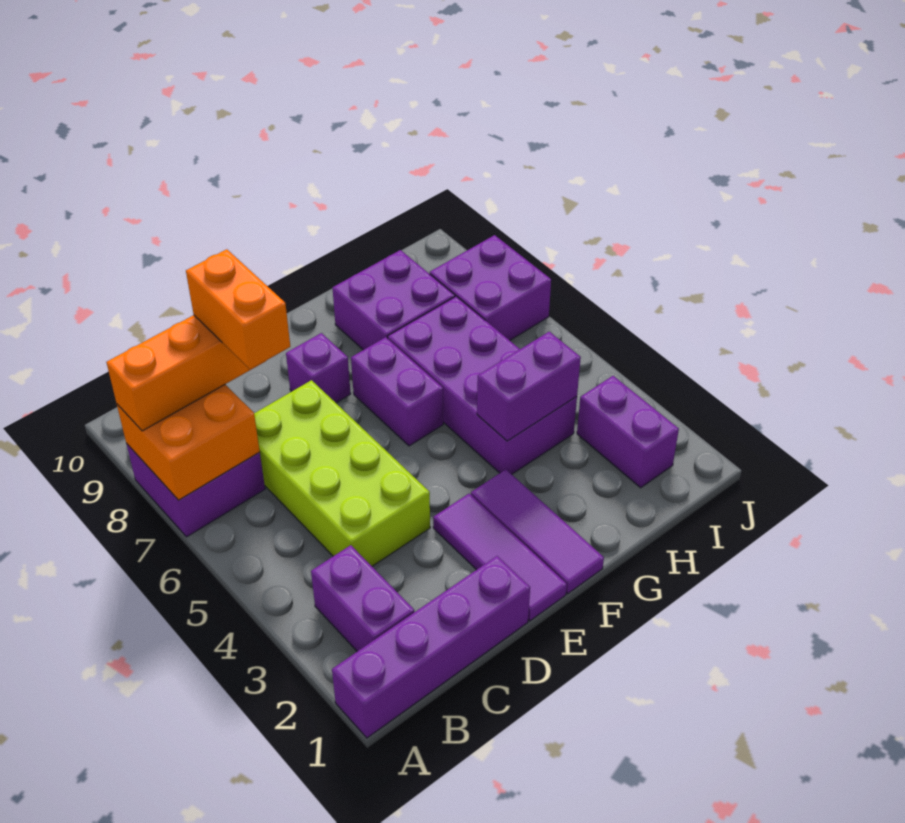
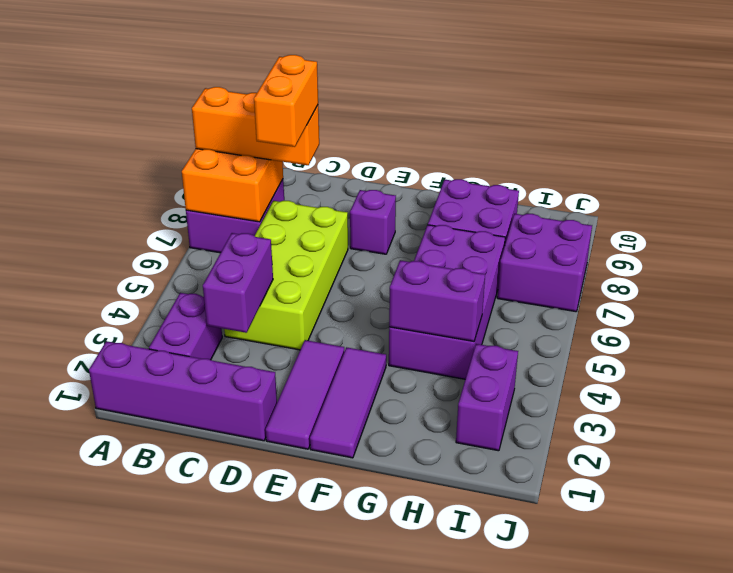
purple brick F6:F7 level 1 -> purple brick C3:C4 level 2

